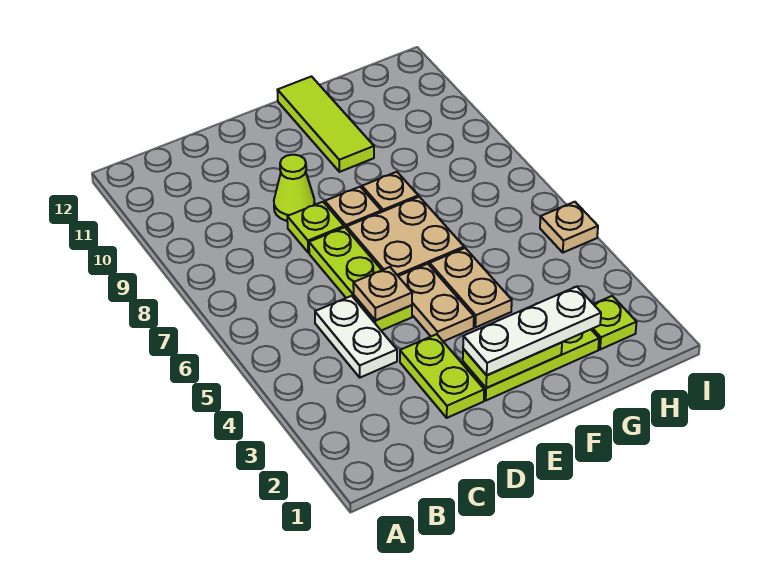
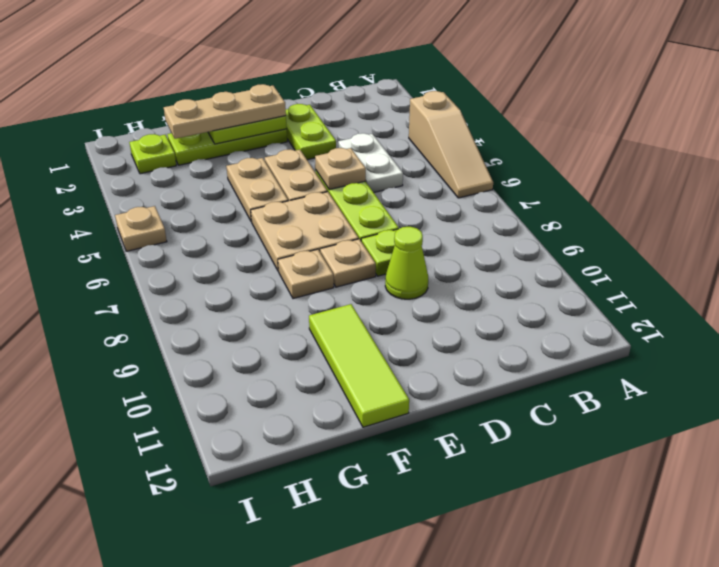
none -> tan slope A4:A6 level 1 top 4
white plate E2:G2 level 3 -> tan plate E2:G2 level 3

